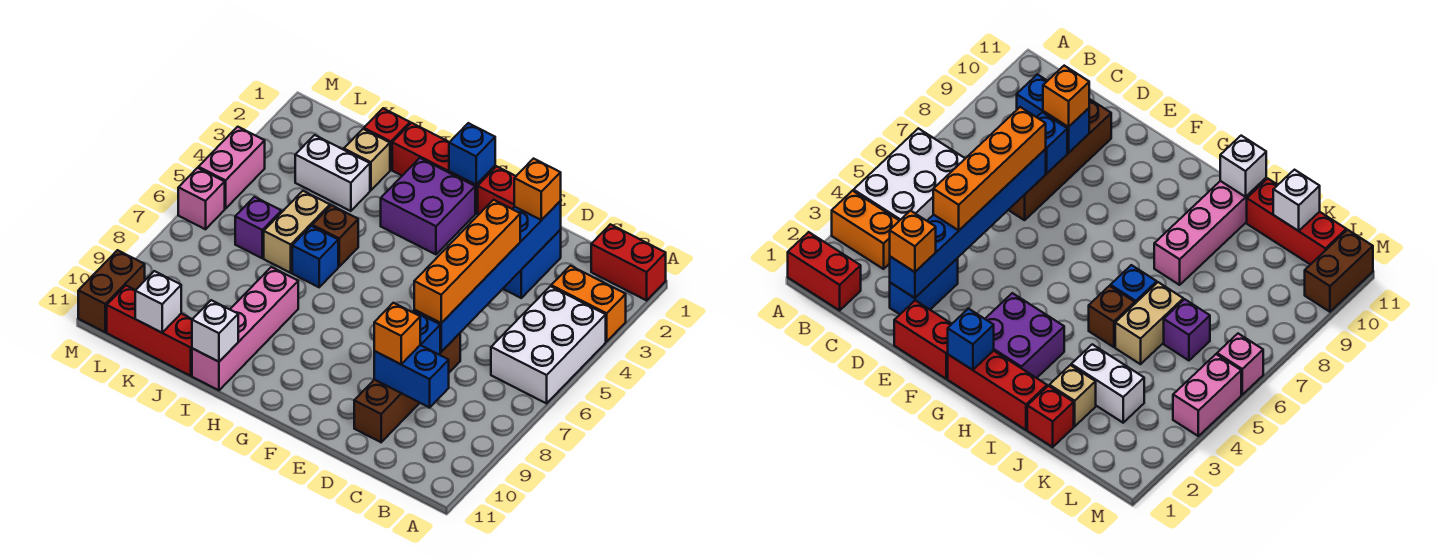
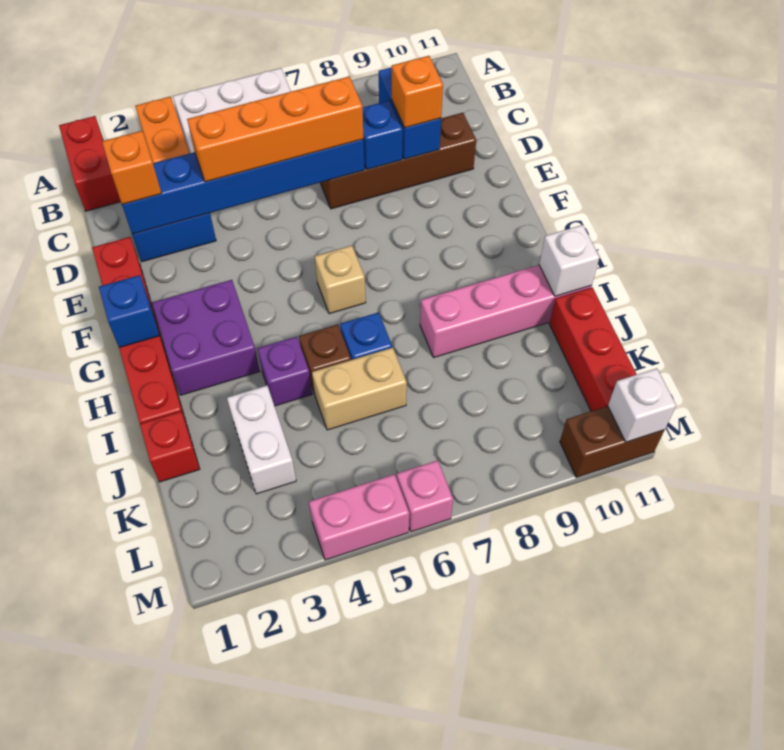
tan brick J2 level 1 -> tan brick G6 level 1
purple brick K6 level 1 -> purple brick I4 level 1
white brick K11 level 2 -> white brick M11 level 2

